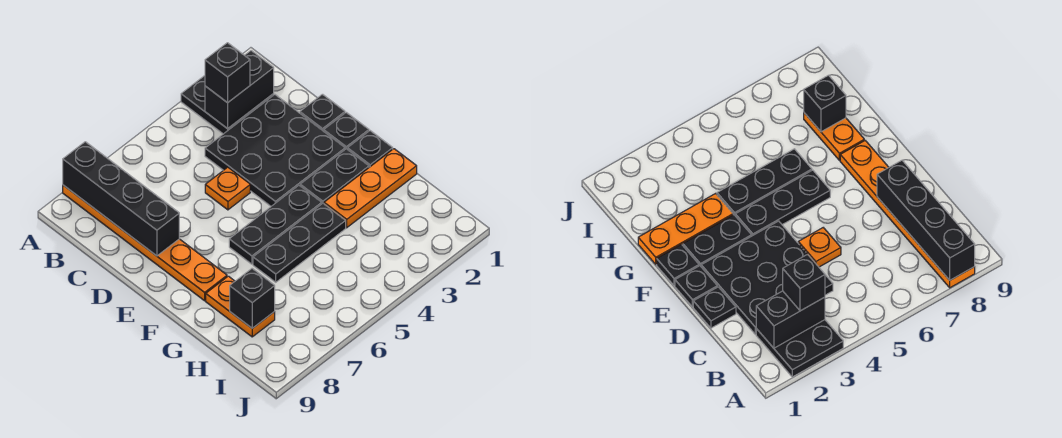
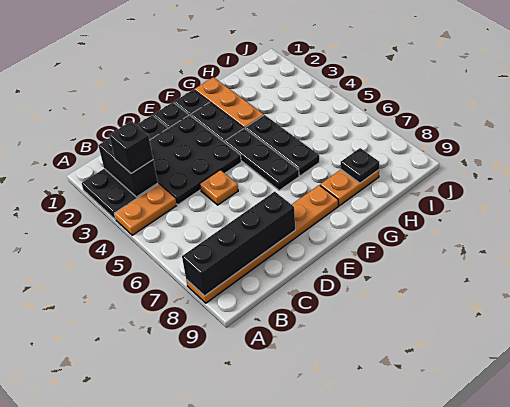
none -> orange plate A4:B4 level 1
black brick H8 level 2 -> black plate H8 level 2

